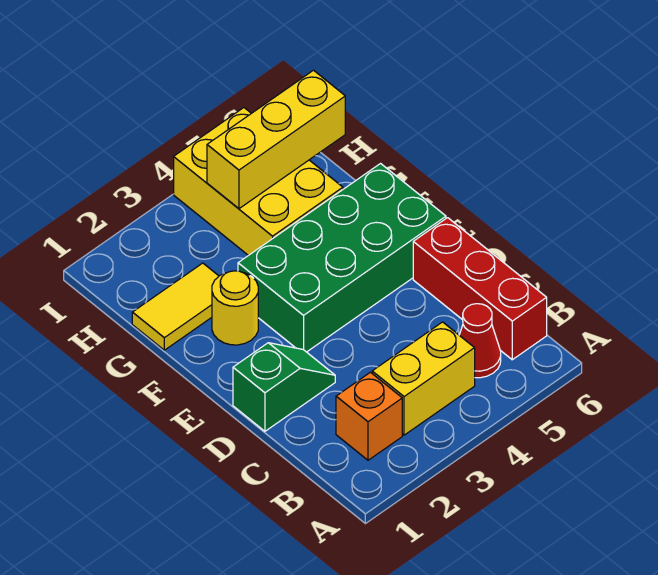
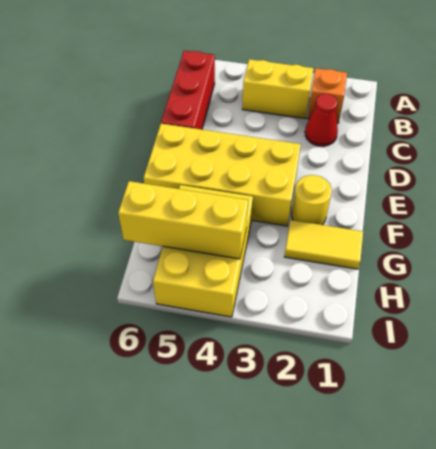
red cone B5 level 1 -> red cone C2 level 1
green slope D1:D2 level 1 top 1 -> none
green brick E3:F6 level 1 -> yellow brick E3:F6 level 1

